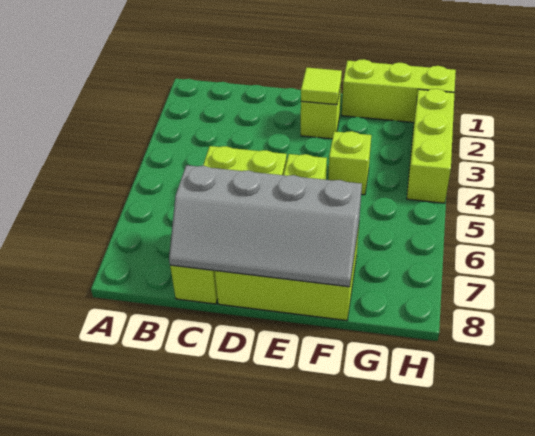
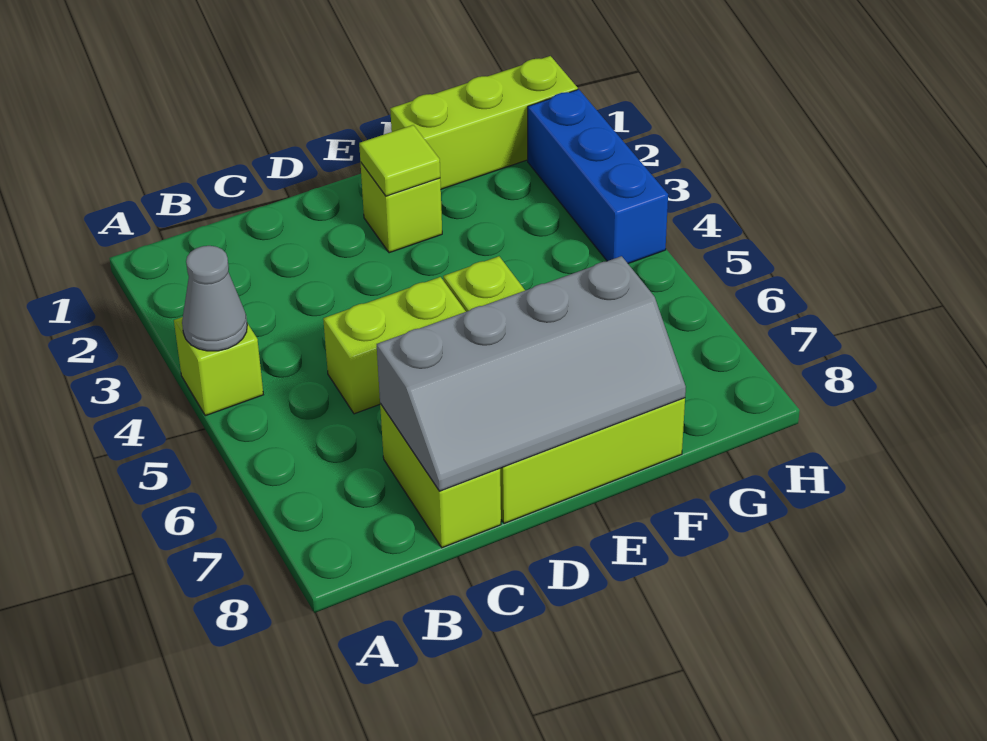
none -> grey cone A4 level 2
lime brick F4 level 1 -> lime brick A4 level 1
lime brick H2:H4 level 1 -> blue brick H2:H4 level 1

